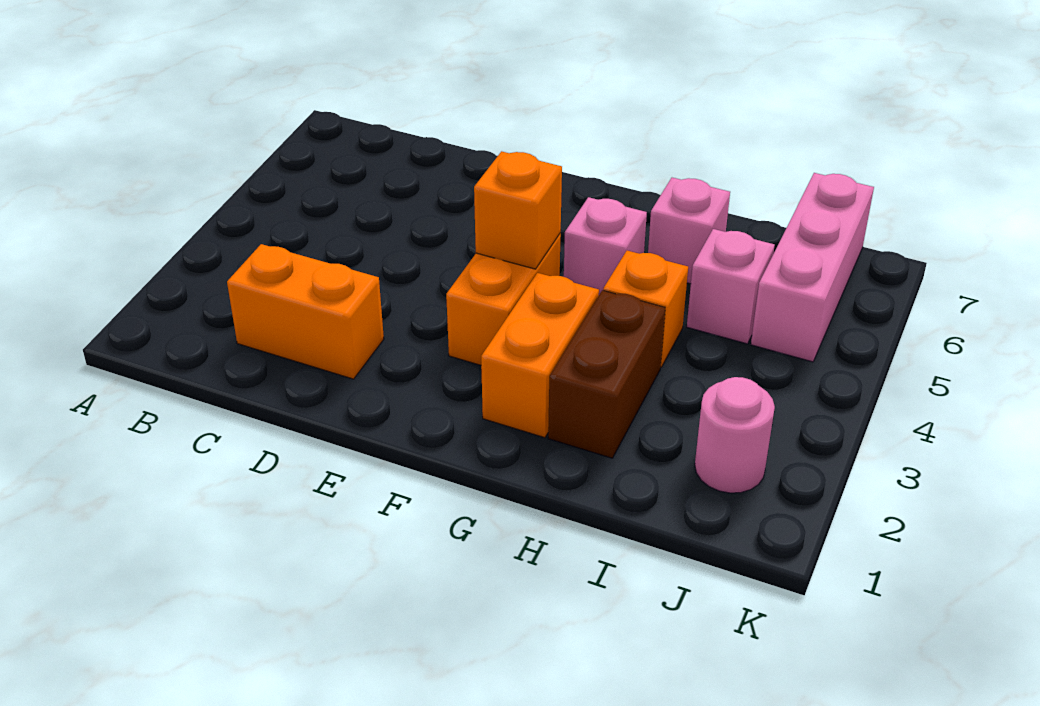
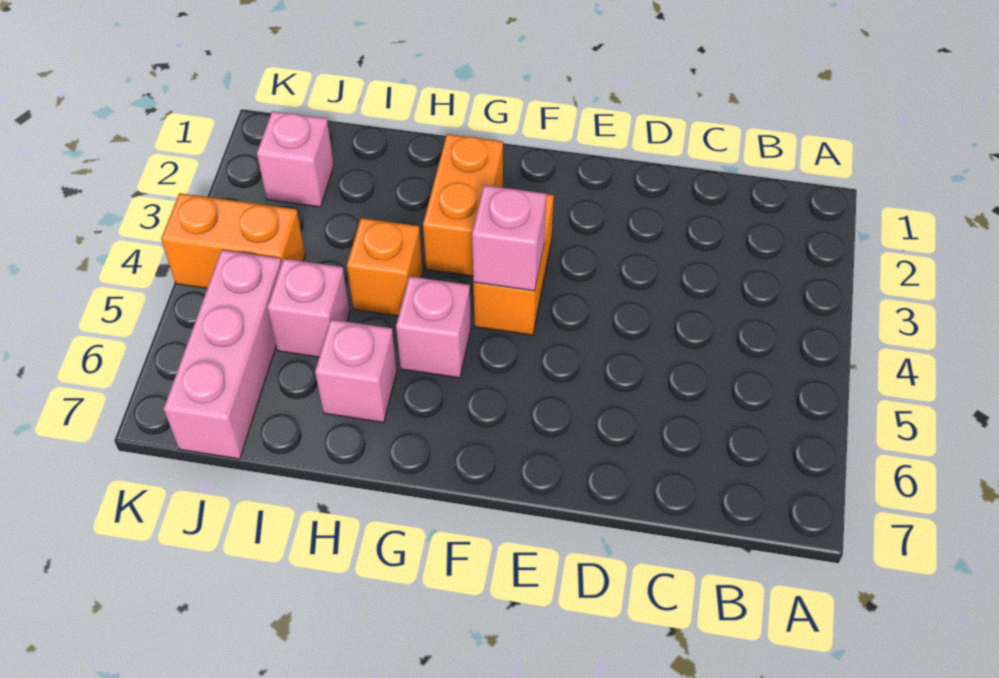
orange brick C2:D2 level 1 -> orange brick J4:K4 level 1
orange brick F4 level 2 -> pink brick F4 level 2
brown brick H2:H3 level 1 -> none
pink round brick J2 level 1 -> pink brick J2 level 1

